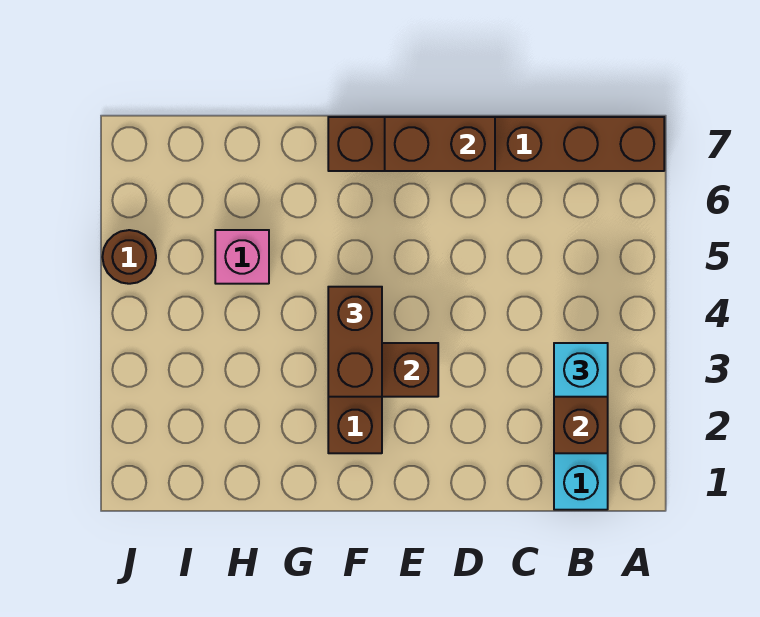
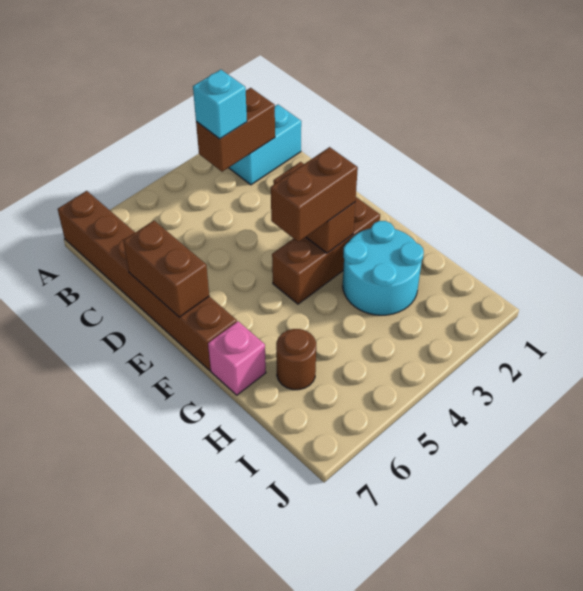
none -> cyan round brick G2:H3 level 1
pink brick H5 level 1 -> pink brick G7 level 1
brown round brick J5 level 1 -> brown round brick H6 level 1

